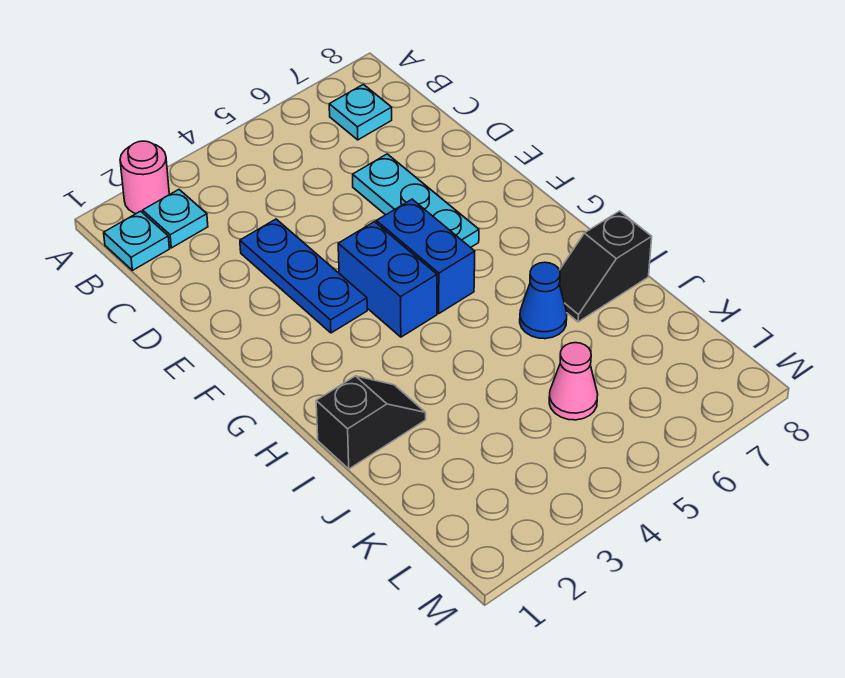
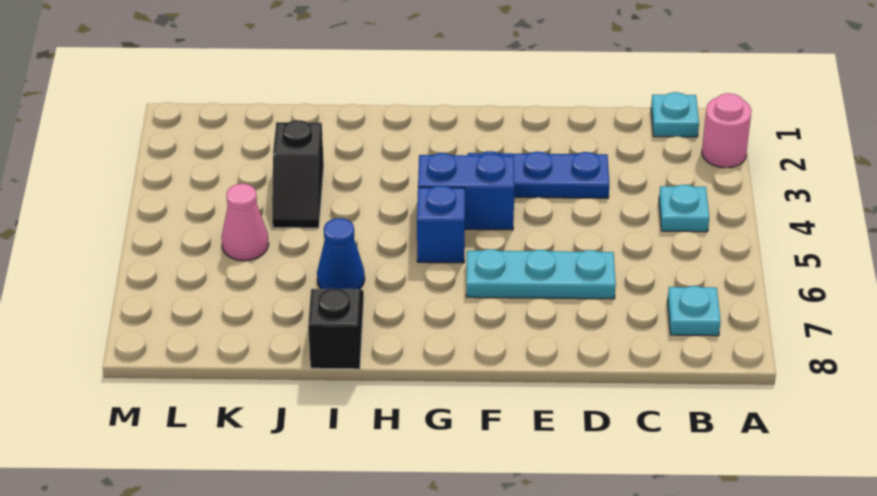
cyan plate B2 level 1 -> cyan plate B4 level 1
blue brick F5:G5 level 1 -> blue brick G5 level 1
black slope I1:I2 level 1 top 1 -> black slope J3:J4 level 1 top 3

